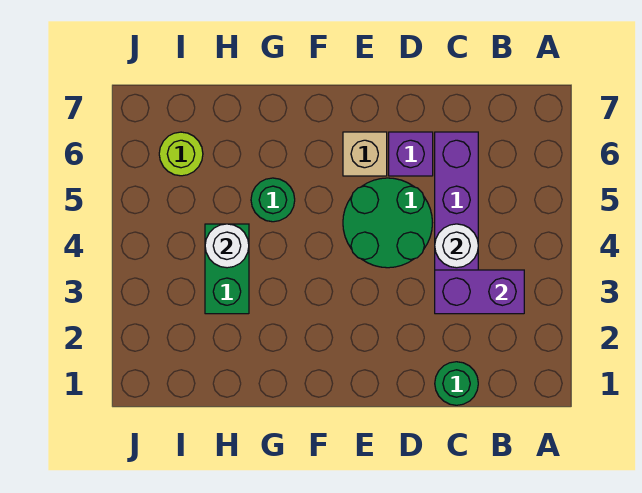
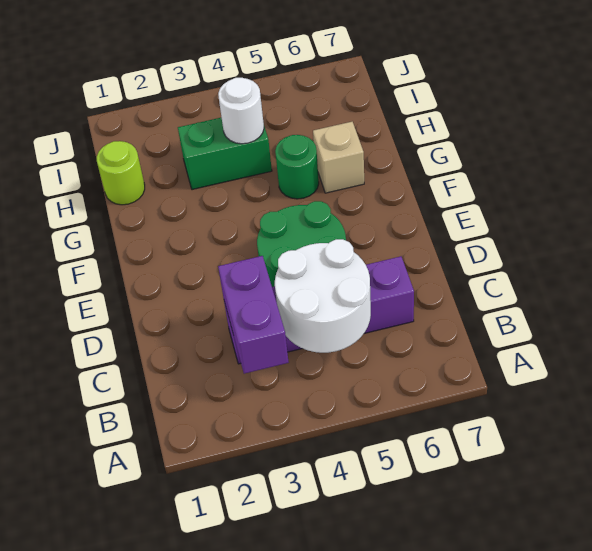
green round brick C1 level 1 -> none
white round brick C4 level 2 -> white round brick B4:C5 level 2
purple brick D6 level 1 -> none
tan brick E6 level 1 -> tan brick G6 level 1
lime round brick I6 level 1 -> lime round brick H1 level 1

